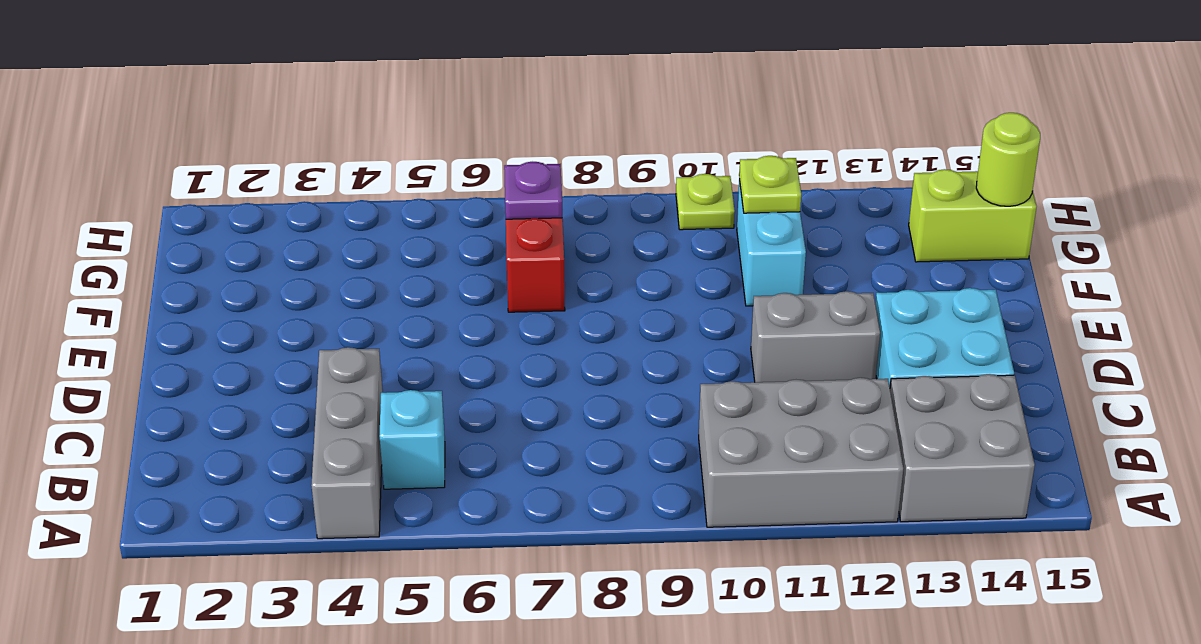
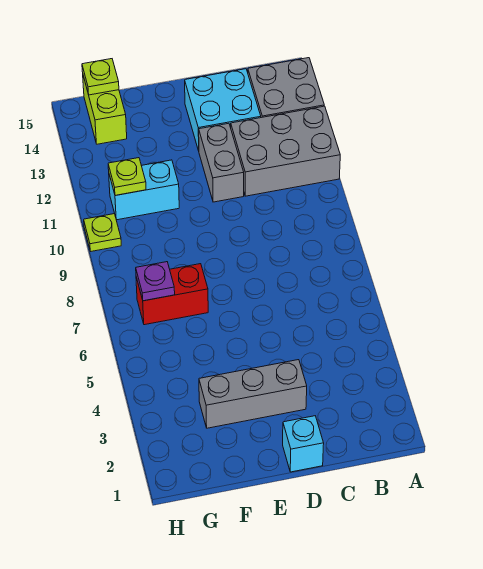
grey brick A4:C4 level 1 -> grey brick D3:F3 level 1
grey brick A10:B12 level 1 -> grey brick A11:C12 level 1
cyan brick B5 level 1 -> cyan brick D1 level 1
lime round brick G15 level 2 -> lime plate G15 level 2

